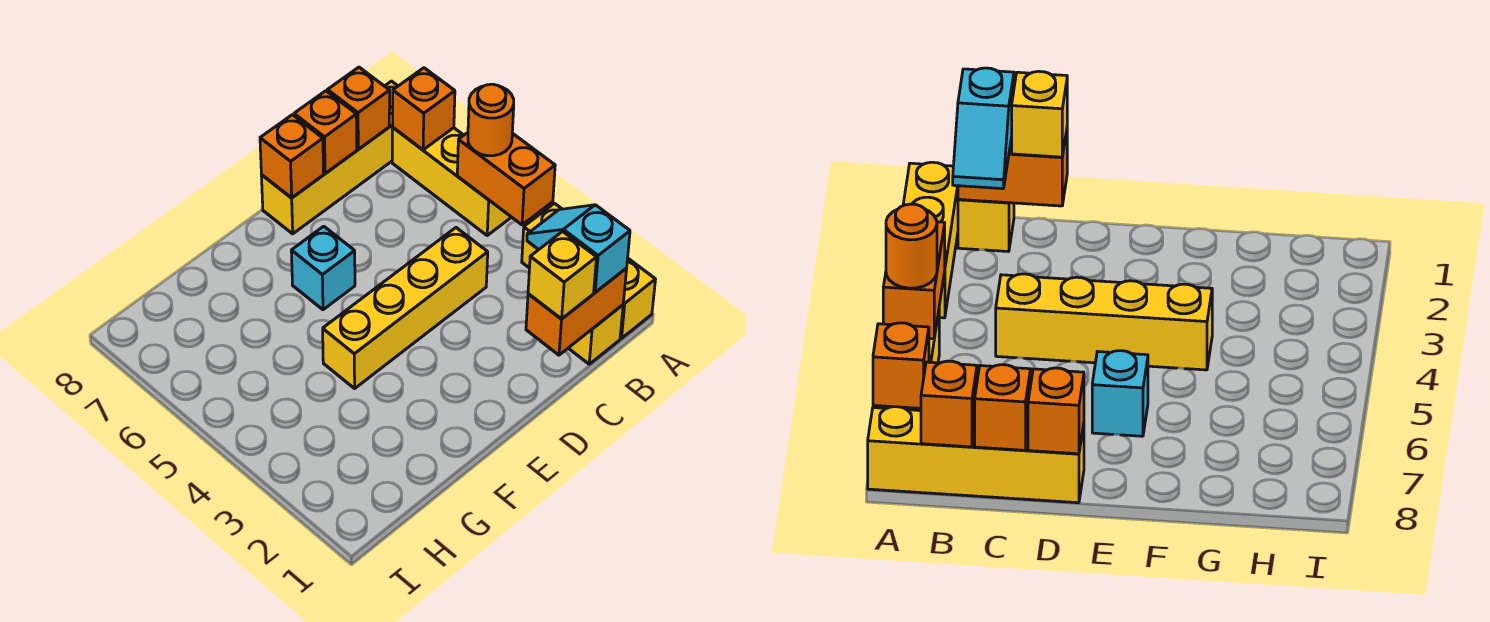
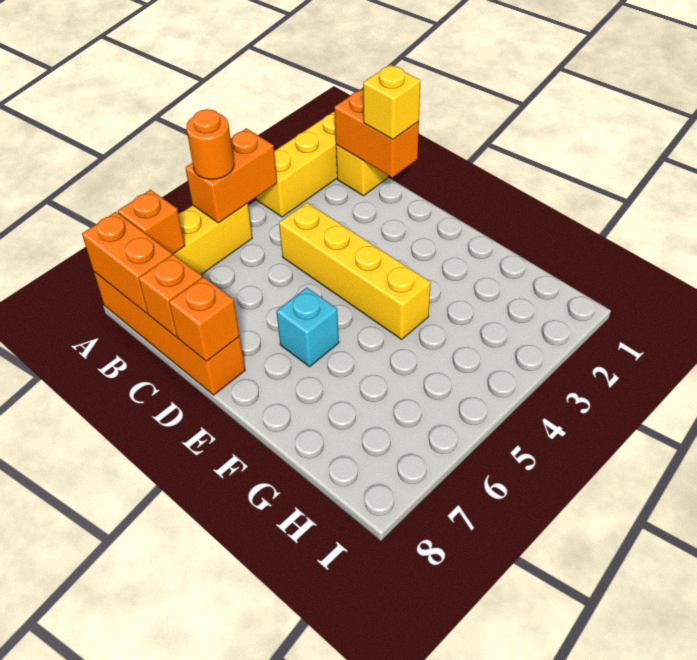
yellow brick A8:D8 level 1 -> orange brick A8:D8 level 1
cyan slope B1:B2 level 3 top 1 -> none
orange brick B8 level 2 -> orange brick A8:B8 level 2

